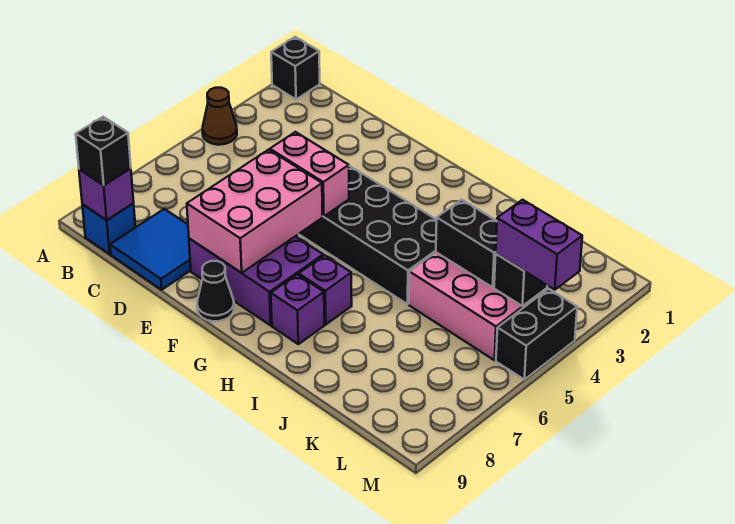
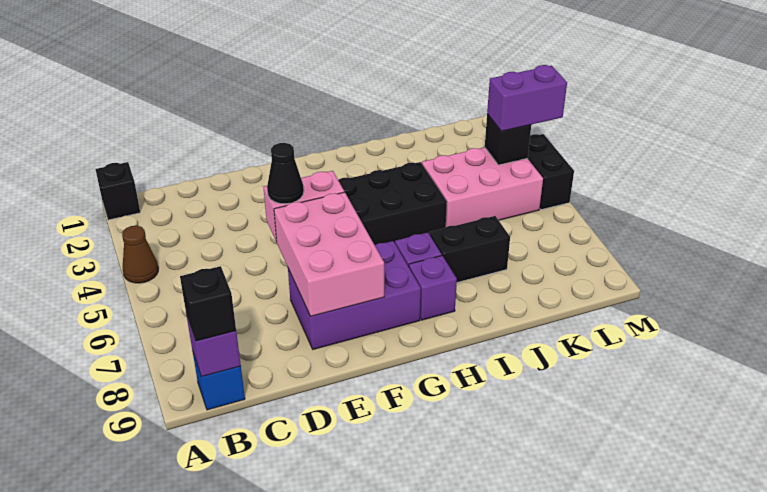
blue tile C8:D9 level 1 -> none
black cone F9 level 1 -> black cone E5 level 3
black brick J4:K4 level 2 -> black brick I7:J7 level 1

